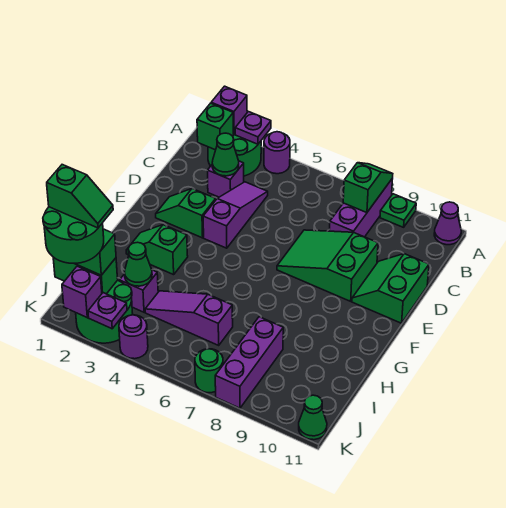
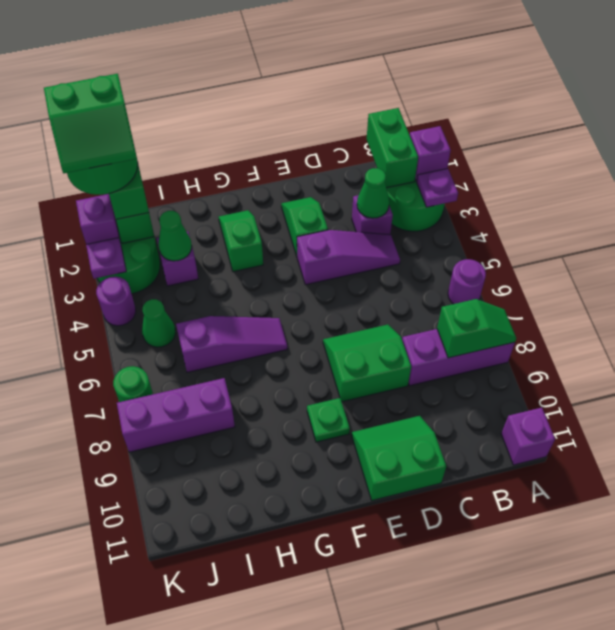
purple round brick A4 level 1 -> purple round brick A6 level 1
green plate A9 level 1 -> green plate F9 level 1
purple cone A11 level 1 -> purple brick A11 level 1
green brick B2 level 2 -> green brick B1:B2 level 2
green slope D7:E9 level 1 top 9 -> green slope D7:E8 level 1 top 8
purple slope I4:I6 level 1 top 6 -> purple slope G6:I6 level 1 top I
green slope J1:J2 level 5 top 1 -> green slope J1:K2 level 5 top 1
green cone K11 level 1 -> green cone J5 level 1

